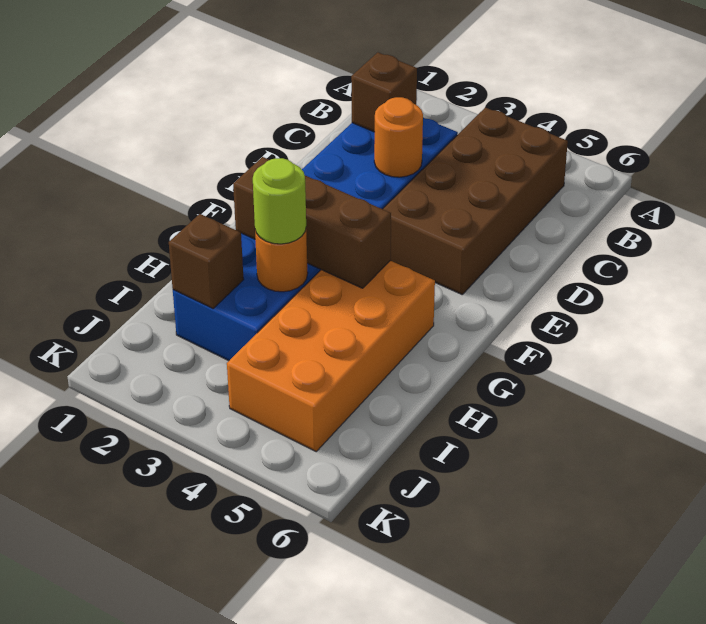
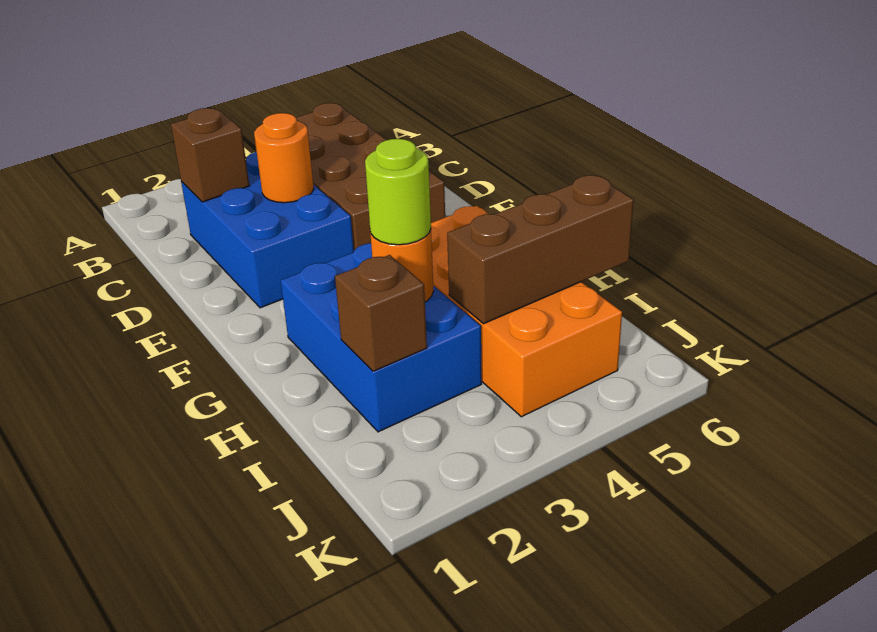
brown brick G2:G4 level 2 -> brown brick I4:I6 level 2

